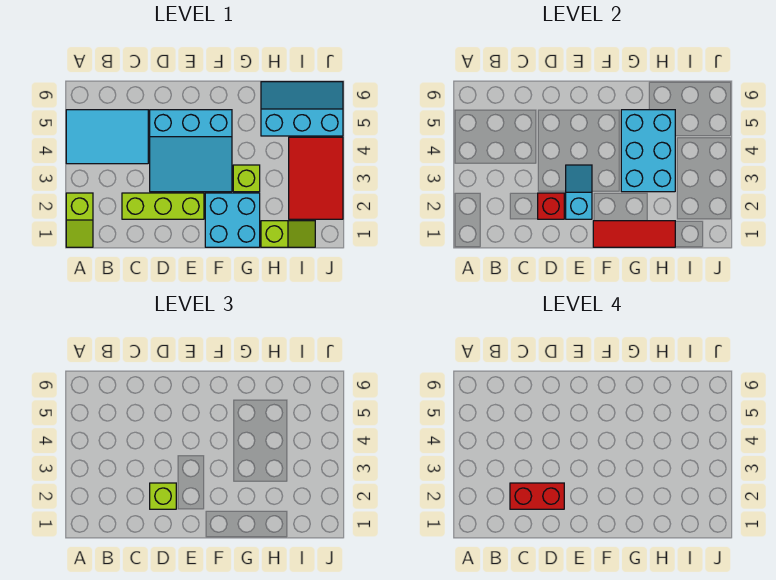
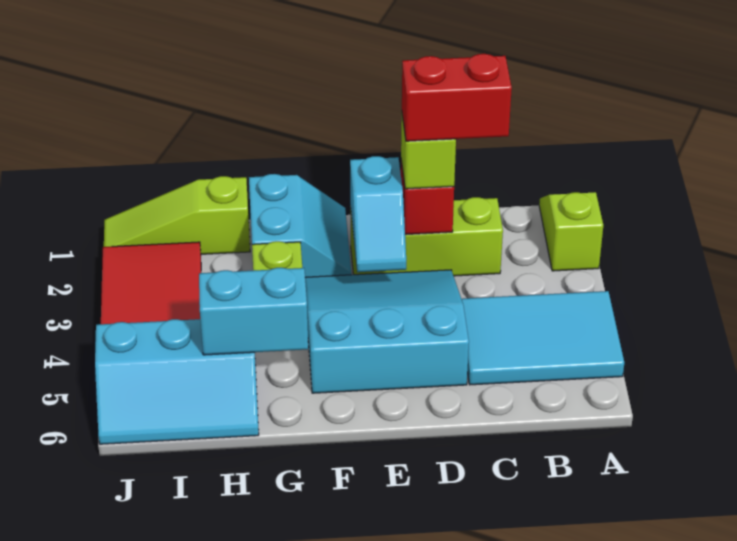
cyan brick F1:G2 level 1 -> cyan slope F1:G2 level 1 top G
red tile F1:H1 level 2 -> none
cyan brick G3:H5 level 2 -> cyan brick G5:H5 level 2
lime slope H1:I1 level 1 top H -> lime slope H1:J1 level 1 top H

